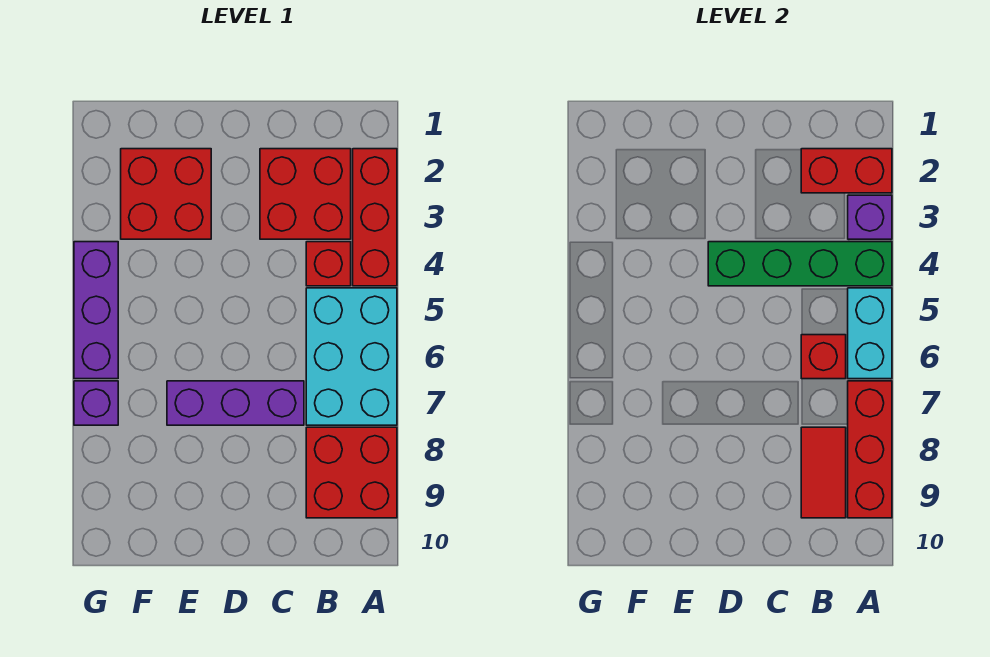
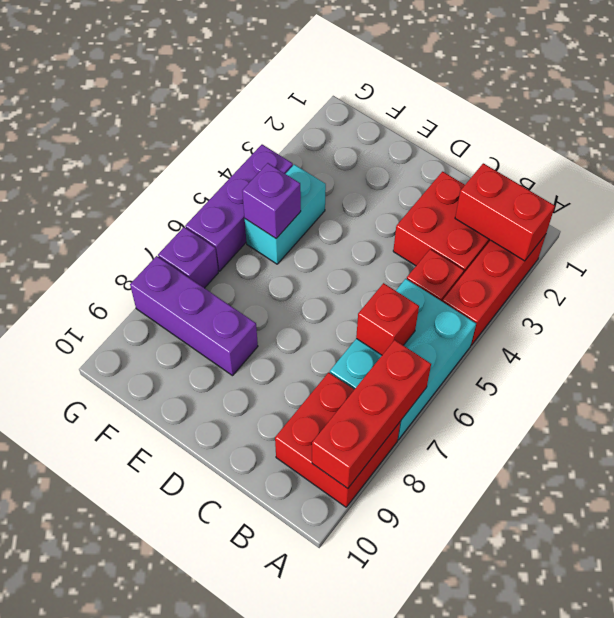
purple brick A3 level 2 -> purple brick F5 level 2
green brick A4:D4 level 2 -> none
cyan brick A5:A6 level 2 -> cyan brick F4:F5 level 1
red tile B8:B9 level 2 -> none
purple brick C7:E7 level 1 -> purple brick E8:G8 level 1
red brick E2:F3 level 1 -> none

